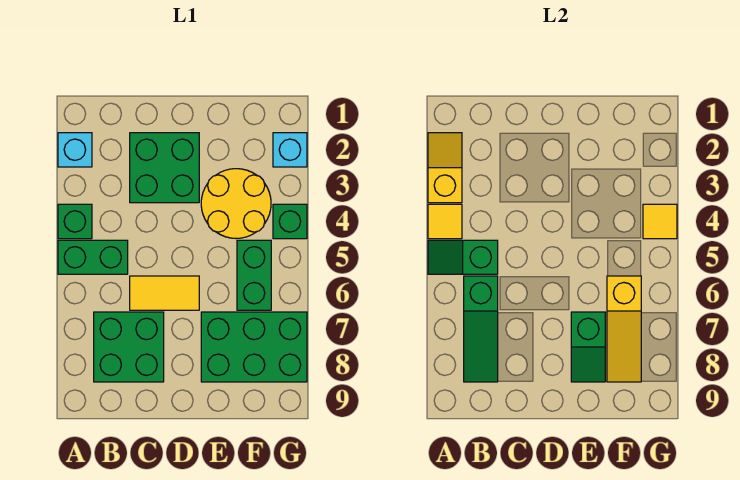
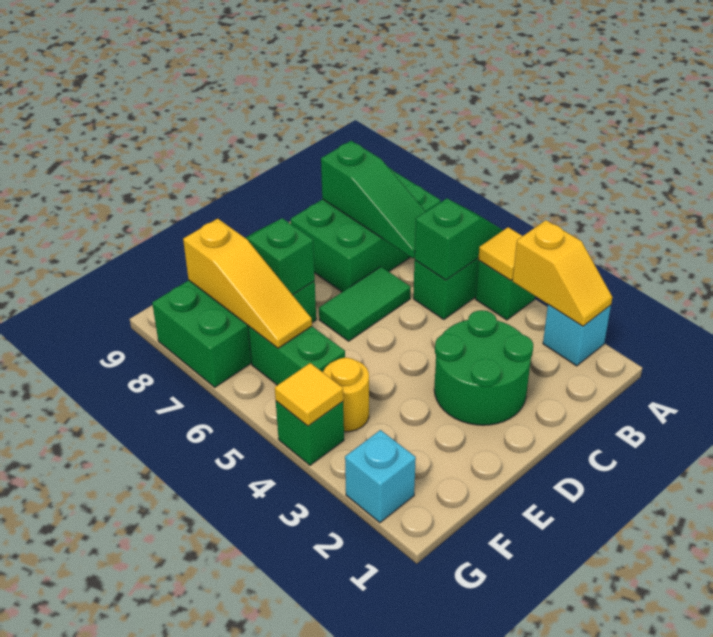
green slope B6:B8 level 2 top 6 -> green slope B6:B8 level 2 top 8
green brick B7:C8 level 1 -> green brick A7:C8 level 1
green brick C2:D3 level 1 -> green round brick C2:D3 level 1
yellow tile C6:D6 level 1 -> green tile C6:D6 level 1
yellow round brick E3:F4 level 1 -> yellow round brick F4 level 1
yellow slope F6:F8 level 2 top 6 -> yellow slope F6:F8 level 2 top 8

